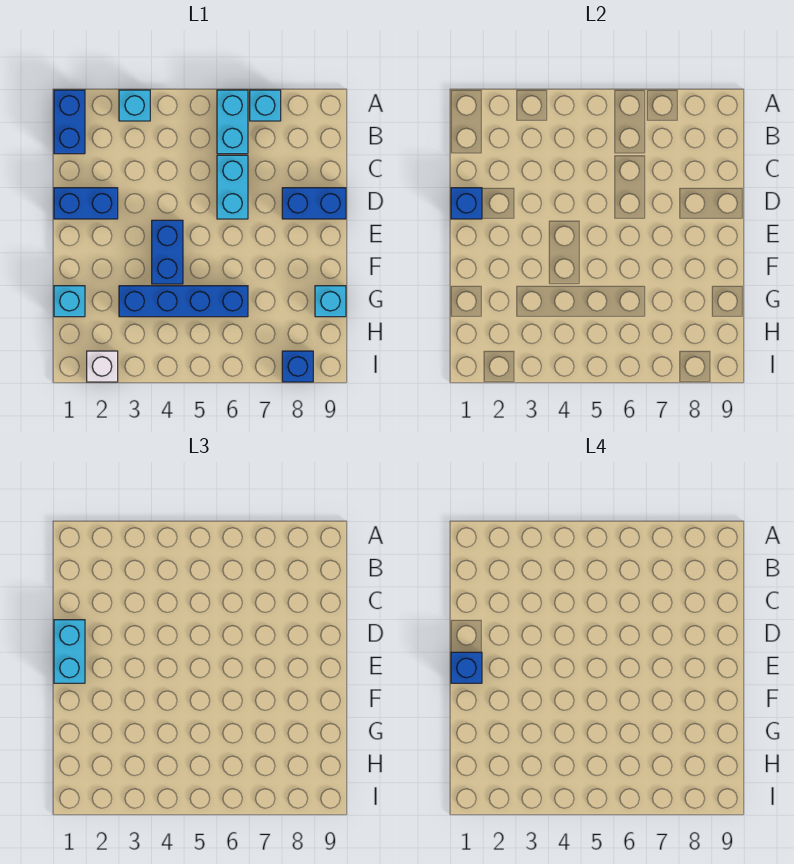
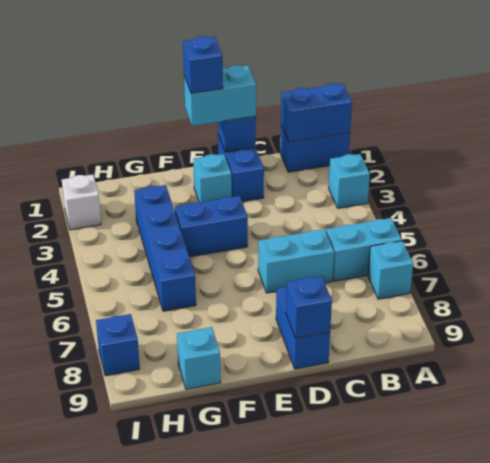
none -> blue brick A1:B1 level 2
none -> blue brick D9 level 2
cyan brick G1 level 1 -> cyan brick E2 level 1

